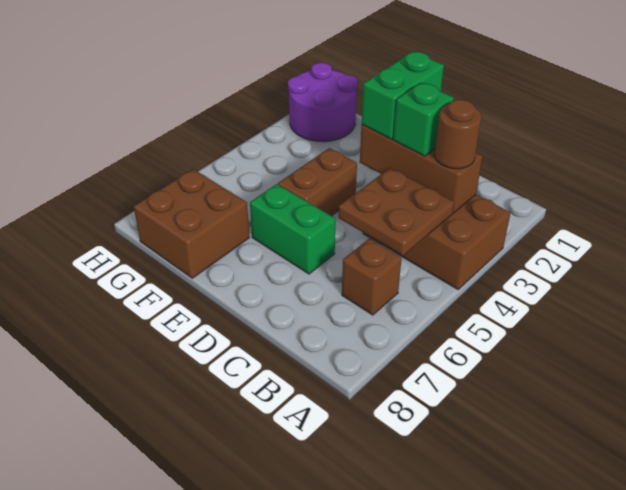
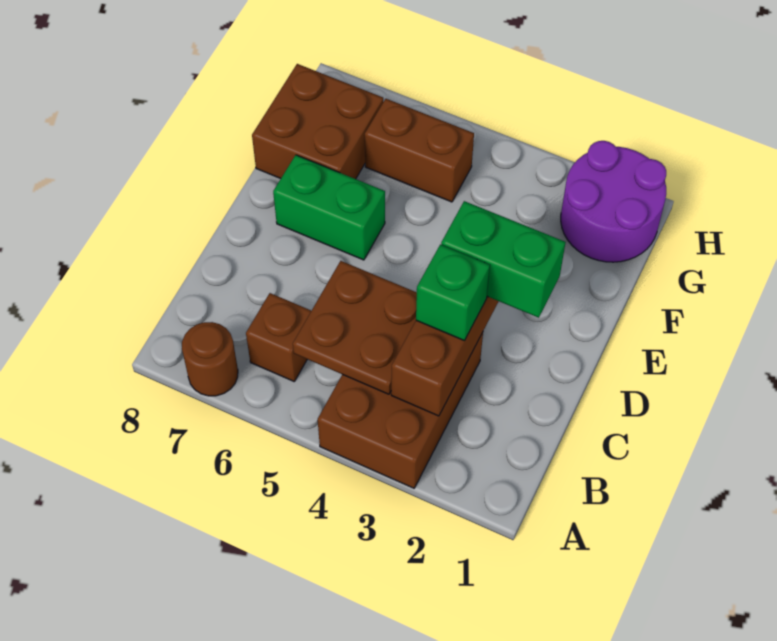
brown round brick B3 level 3 -> brown round brick A7 level 1
green brick D6:E6 level 1 -> green brick E6:E7 level 1
brown brick E4:E5 level 1 -> brown brick G5:G6 level 1

